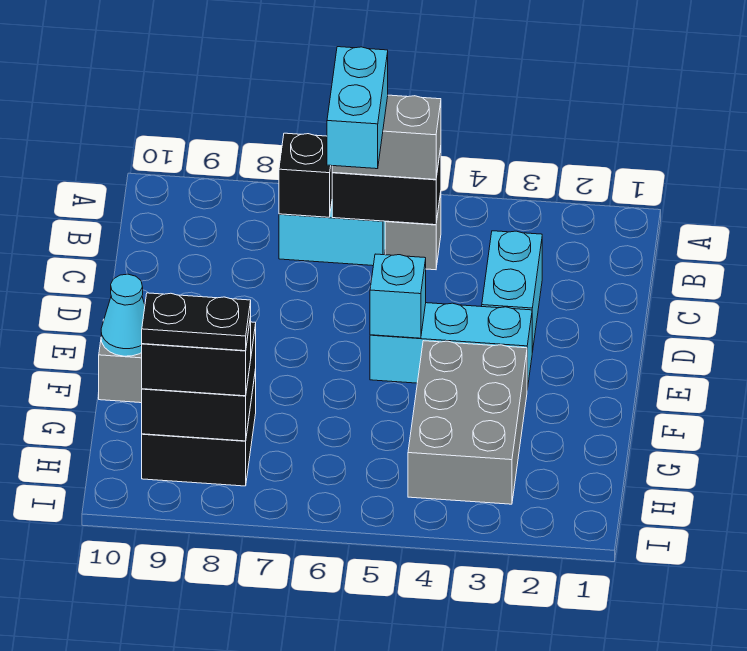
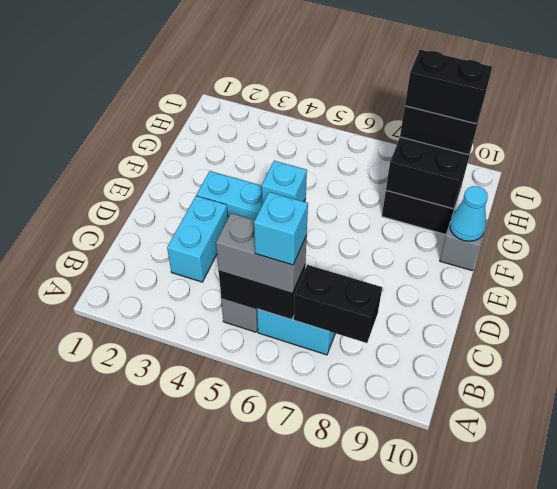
cyan brick B6:C6 level 4 -> cyan brick B6 level 4
black brick B7 level 2 -> black brick B7:B8 level 2
grey brick F3:H4 level 1 -> none
black plate H8:H9 level 4 -> black brick H8:H9 level 4

